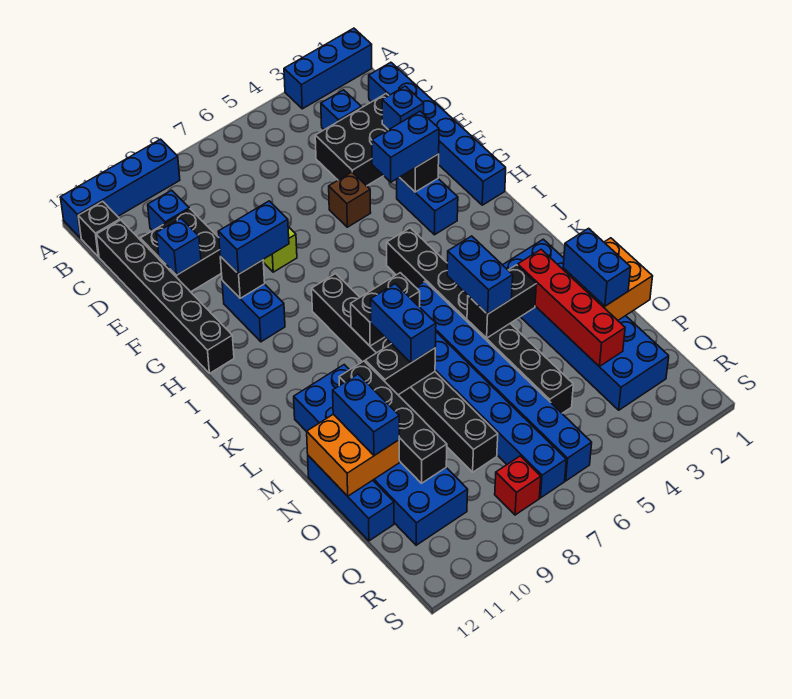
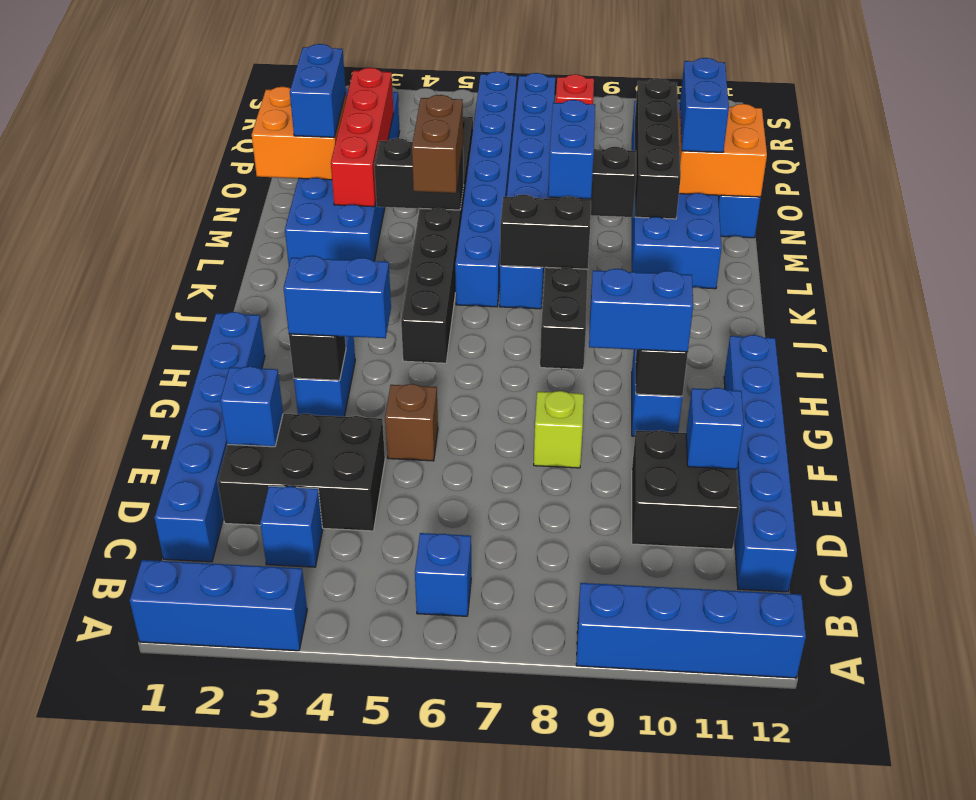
black brick B12 level 1 -> none
blue brick C10 level 1 -> blue brick B6 level 1
black brick C12:H12 level 1 -> blue brick C12:H12 level 1
blue brick L5:M5 level 3 -> brown brick L5:M5 level 3

